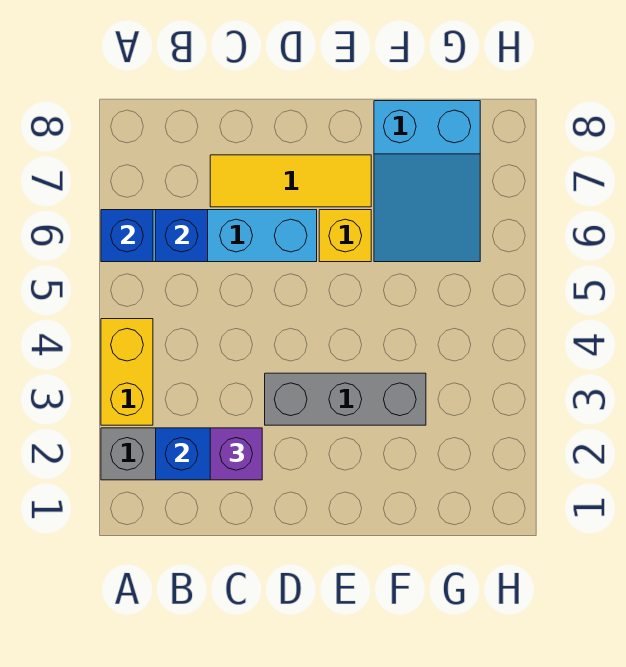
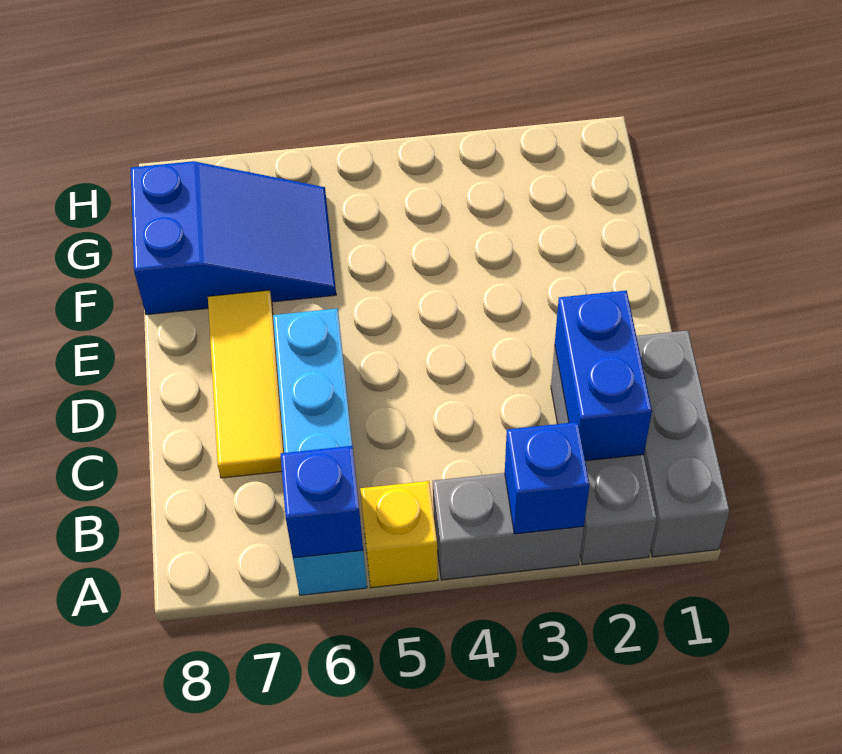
yellow brick A3:A4 level 1 -> grey brick A3:A4 level 1
blue brick B6 level 2 -> blue brick A3 level 2
purple brick C2 level 3 -> none
grey brick D3:F3 level 1 -> grey brick A1:C1 level 1
yellow brick E6 level 1 -> yellow brick A5 level 1
cyan slope F6:G8 level 1 top 8 -> blue slope F6:G8 level 1 top 8

